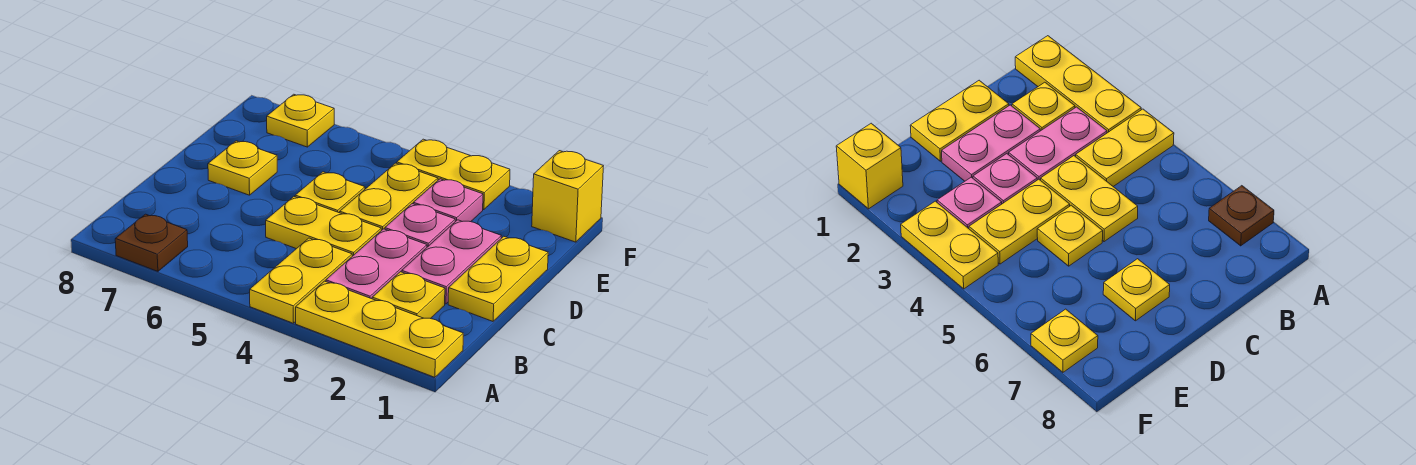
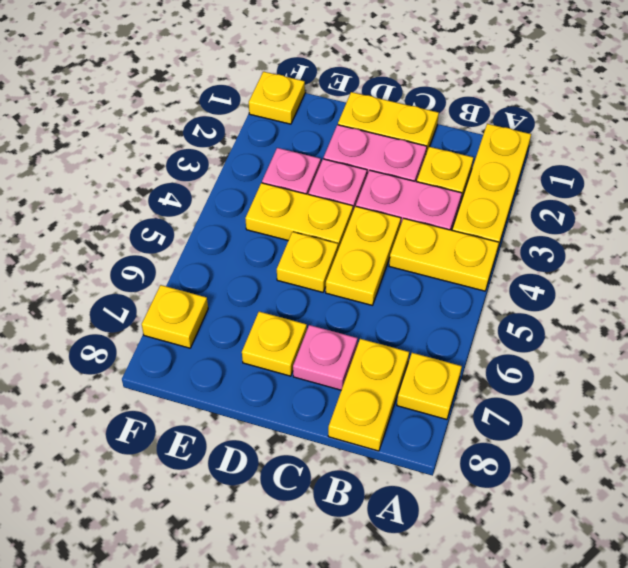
brown plate A7 level 1 -> yellow plate A7 level 1
none -> pink plate C7 level 1
yellow brick F1 level 1 -> yellow plate F1 level 1
yellow plate F3:F4 level 1 -> yellow plate B7:B8 level 1

